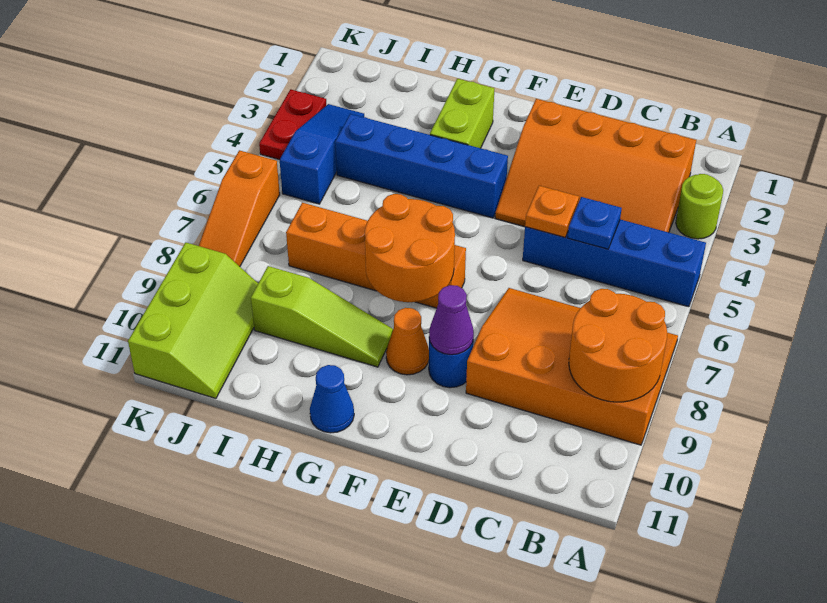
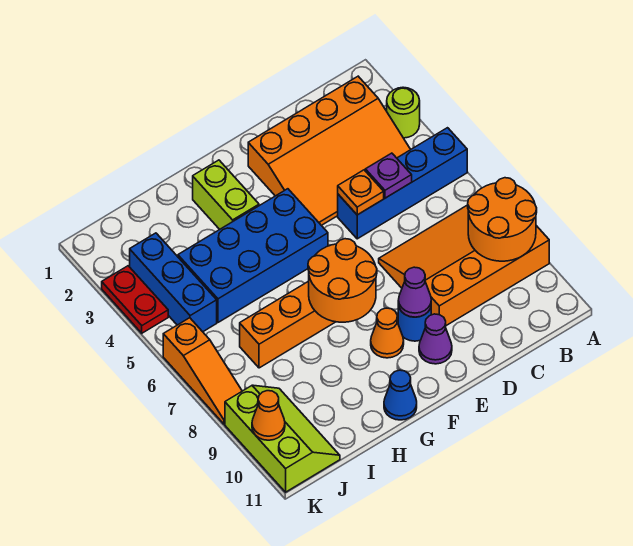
blue plate C5 level 2 -> purple plate C5 level 2
none -> purple cone E10 level 1
blue brick F4:I4 level 1 -> blue brick F4:I5 level 1
lime slope G9:I9 level 1 top I -> none
blue slope J3:J5 level 1 top 5 -> blue brick J3:J5 level 1
none -> orange cone K10 level 2

